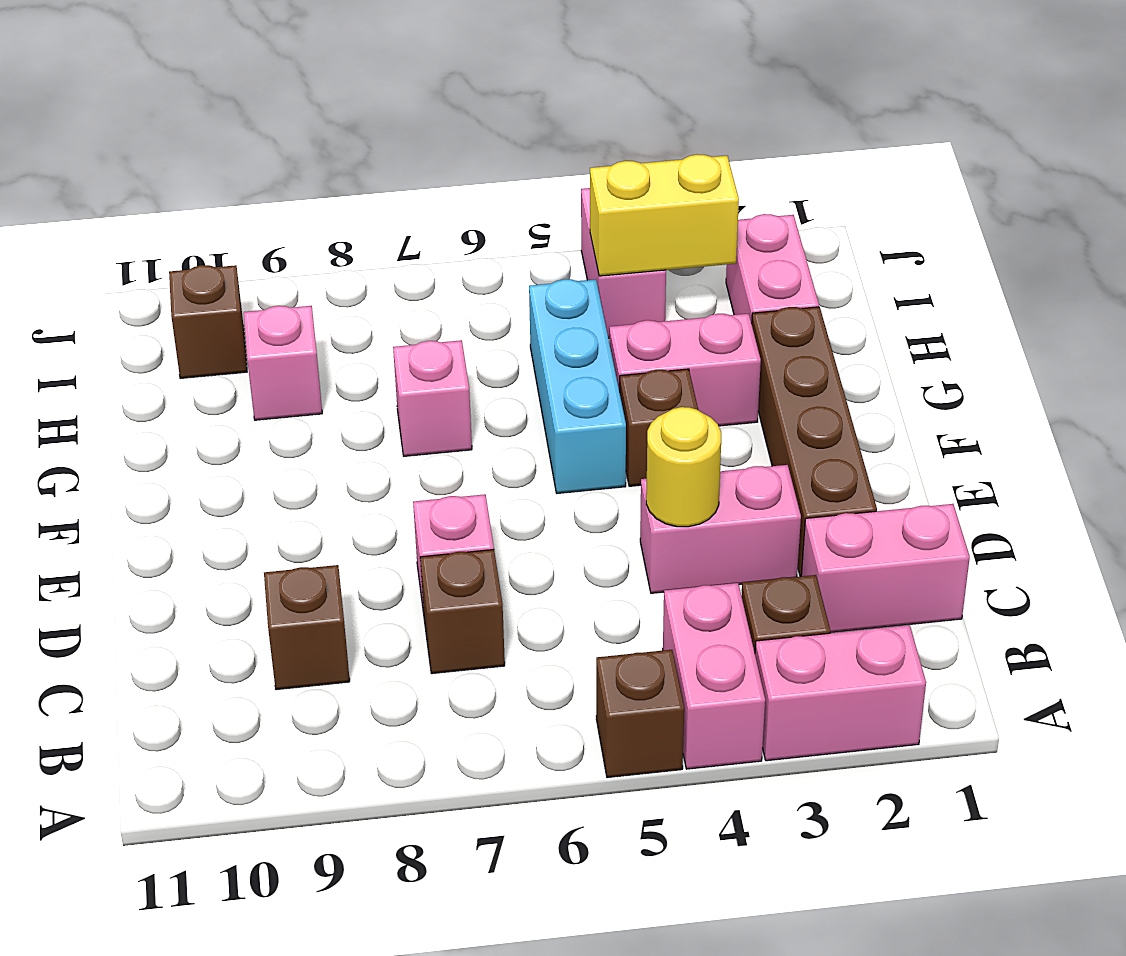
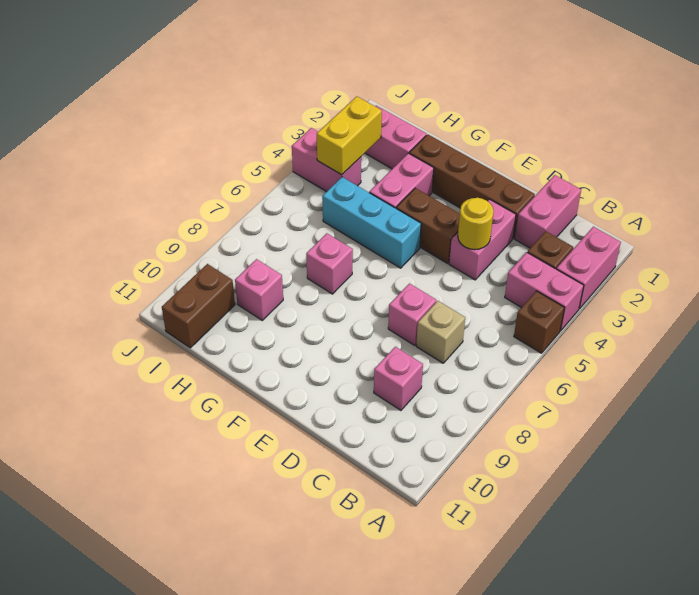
brown brick C7 level 1 -> tan brick C7 level 1
brown brick C9 level 1 -> pink brick C9 level 1
brown brick F4 level 1 -> brown brick E4:F4 level 1
brown brick I10 level 1 -> brown brick I10:I11 level 1

